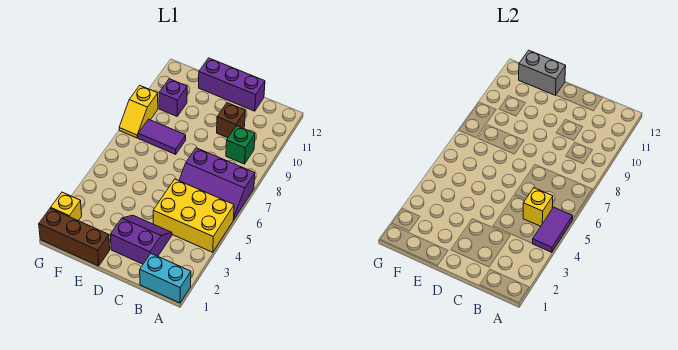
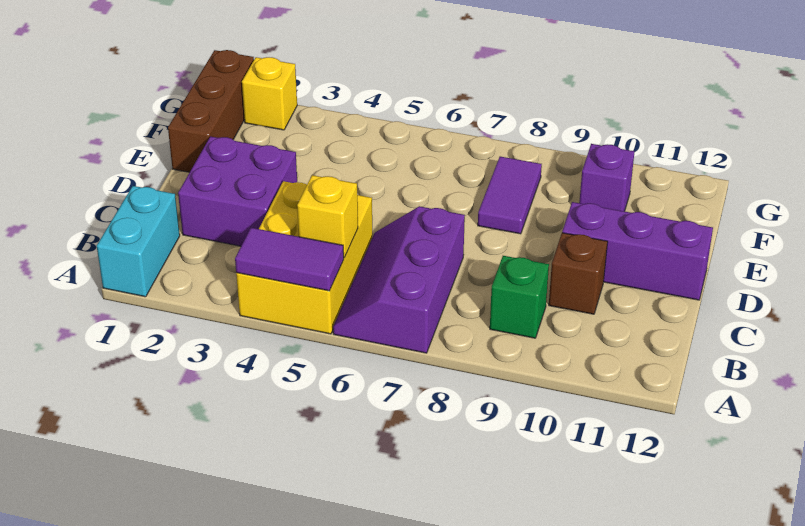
purple slope C2:D3 level 1 top 2 -> purple brick C2:D3 level 1
purple brick C12:E12 level 1 -> purple brick D10:D12 level 1
grey brick E12:F12 level 2 -> none
yellow slope G8:G9 level 1 top 9 -> none

